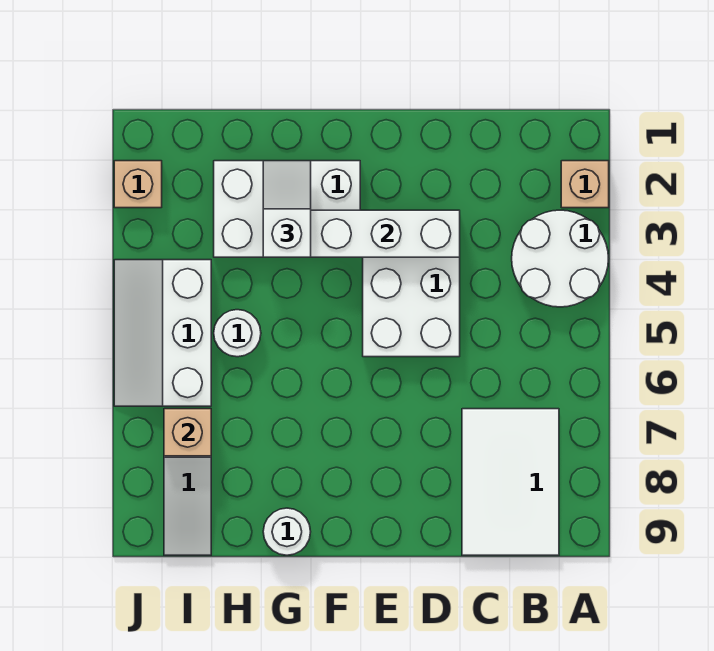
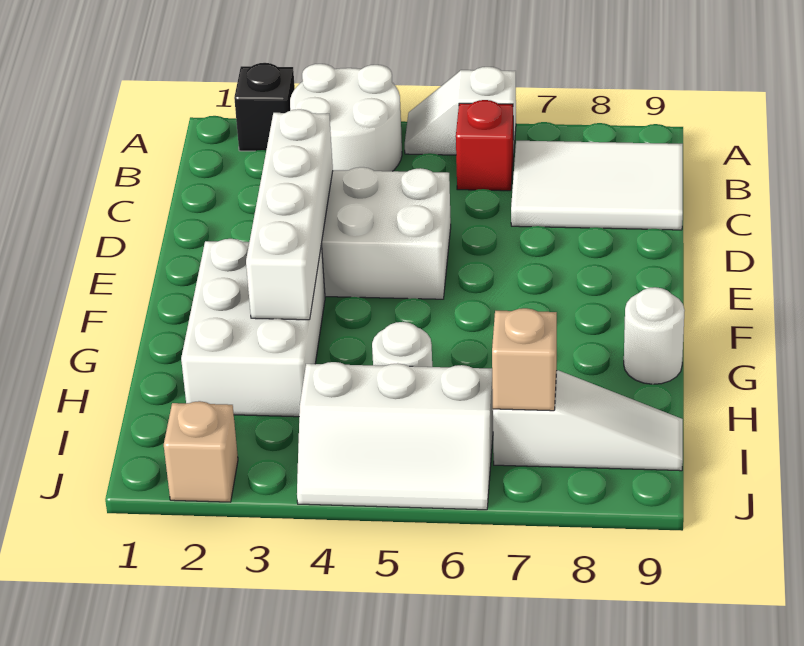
tan brick A2 level 1 -> black brick A2 level 1
none -> red brick B6 level 1
white slope G2:G3 level 3 top 3 -> white slope A5:A6 level 1 top 6

